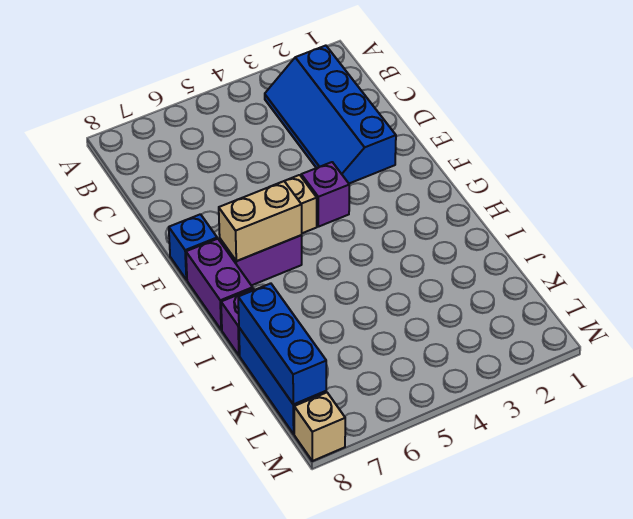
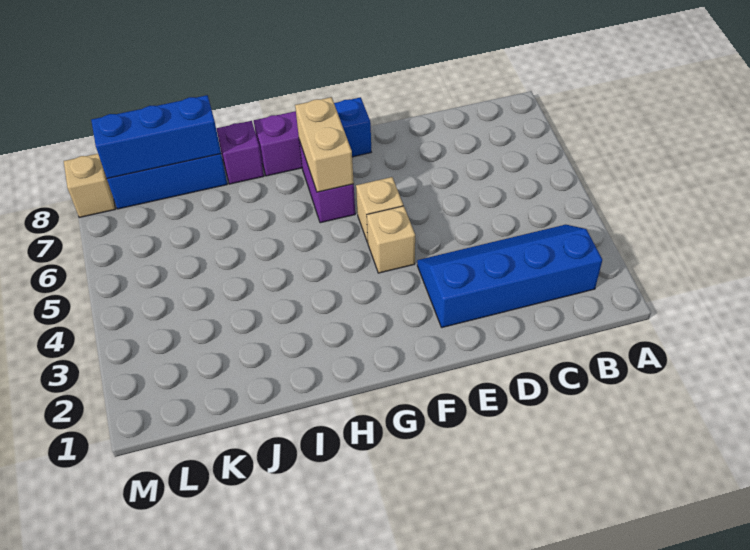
purple brick F4 level 1 -> tan brick F4 level 1

